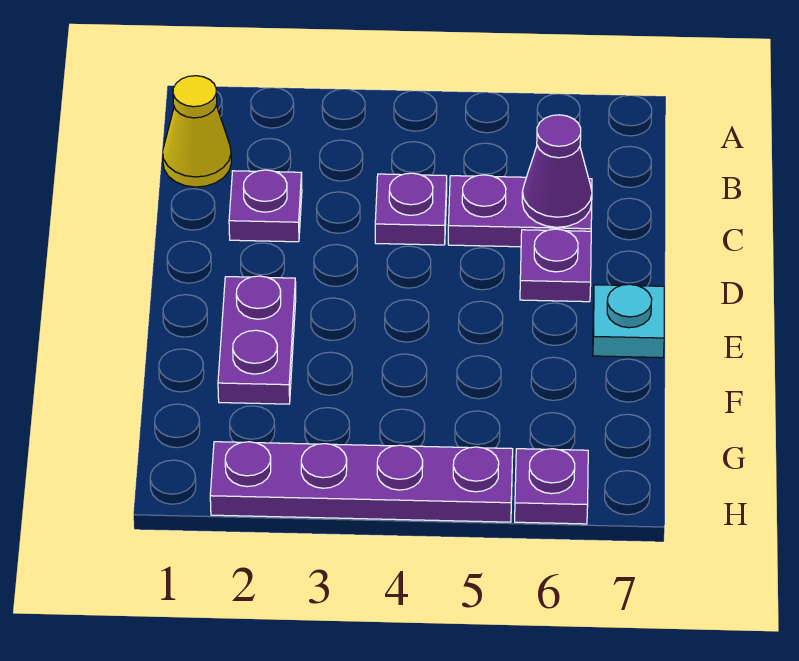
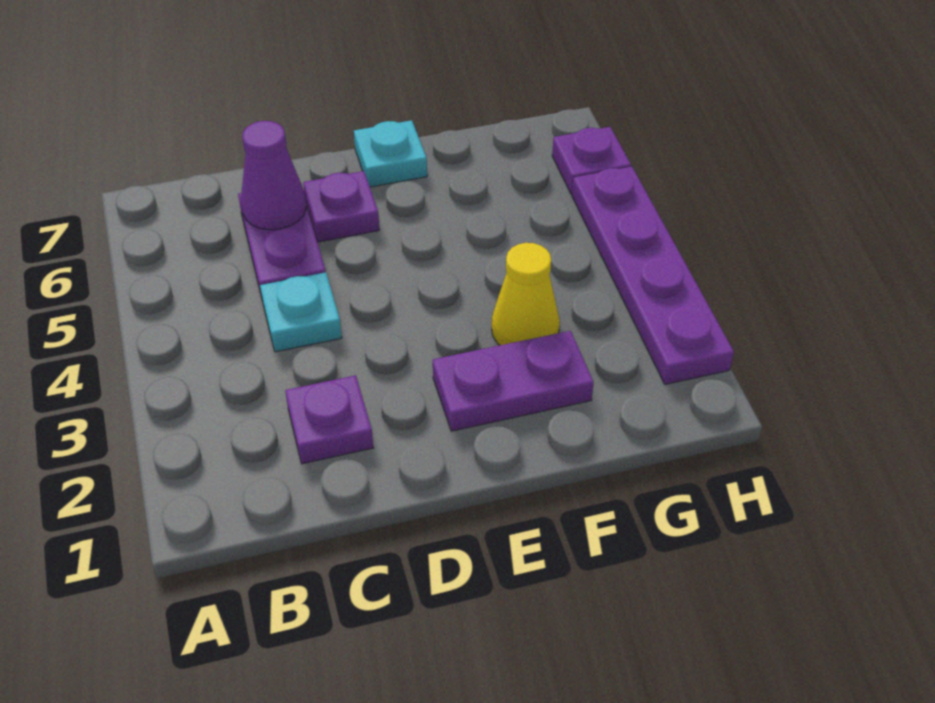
yellow cone B1 level 1 -> yellow cone F3 level 1
purple plate C4 level 1 -> cyan plate C4 level 1

